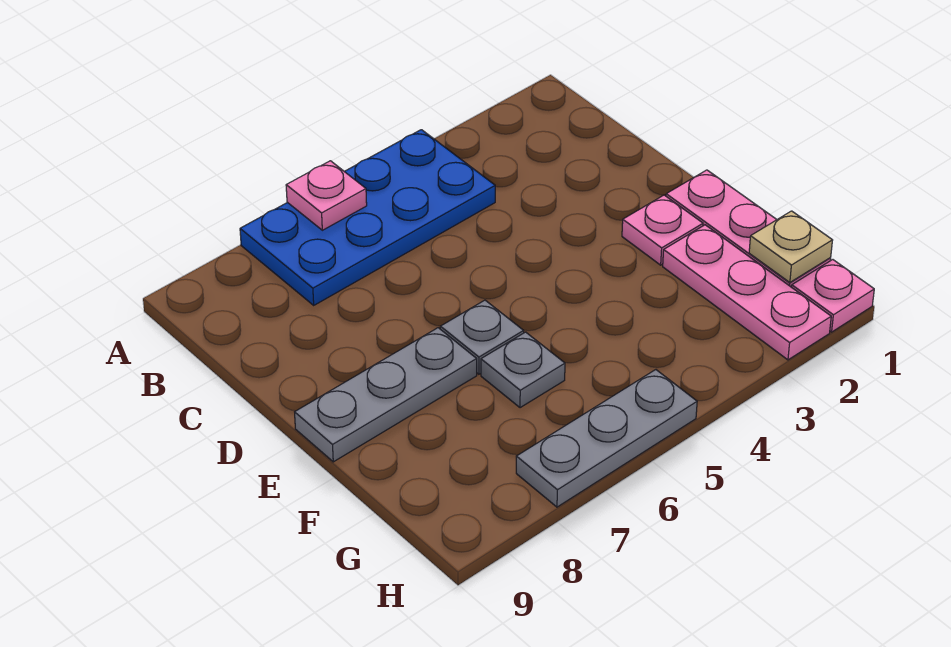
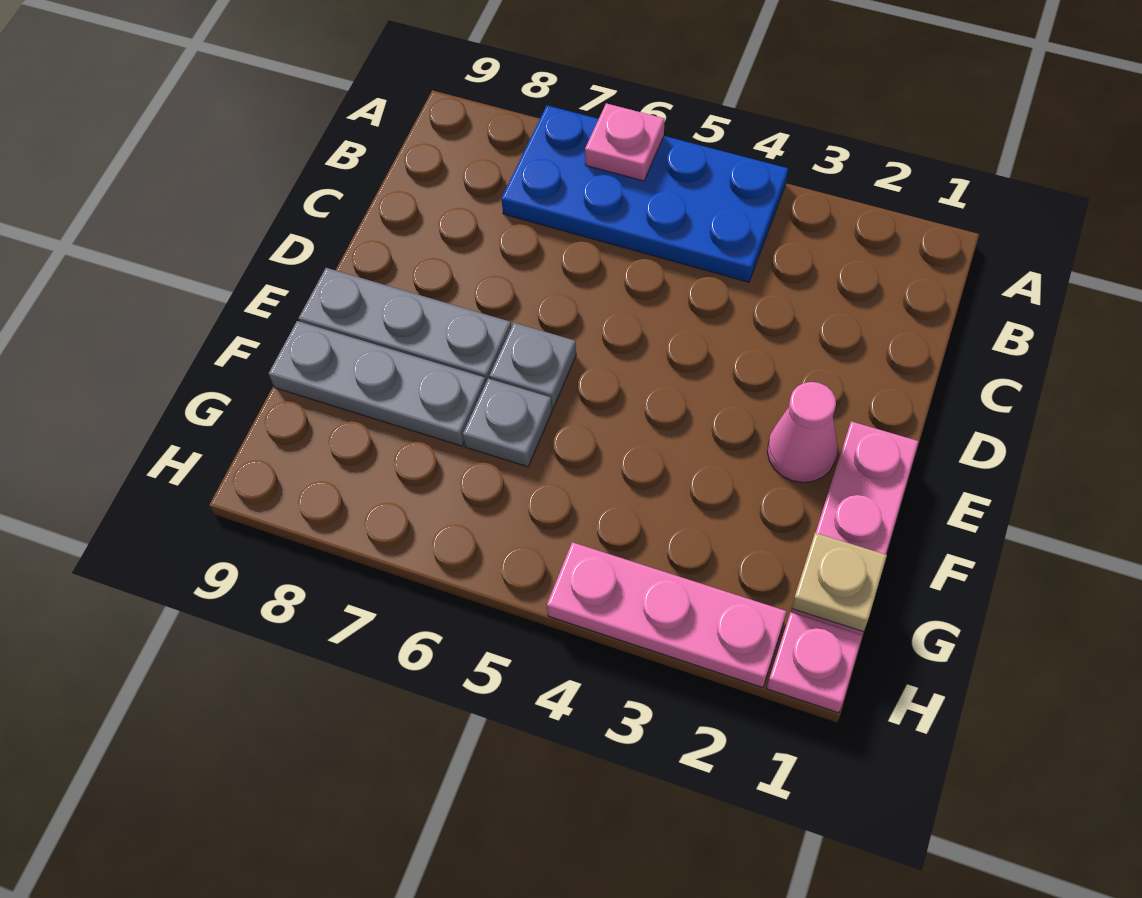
pink plate E2 level 1 -> pink cone E2 level 1
pink plate F2:H2 level 1 -> pink plate H2:H4 level 1
grey plate H5:H7 level 1 -> grey plate F7:F9 level 1

